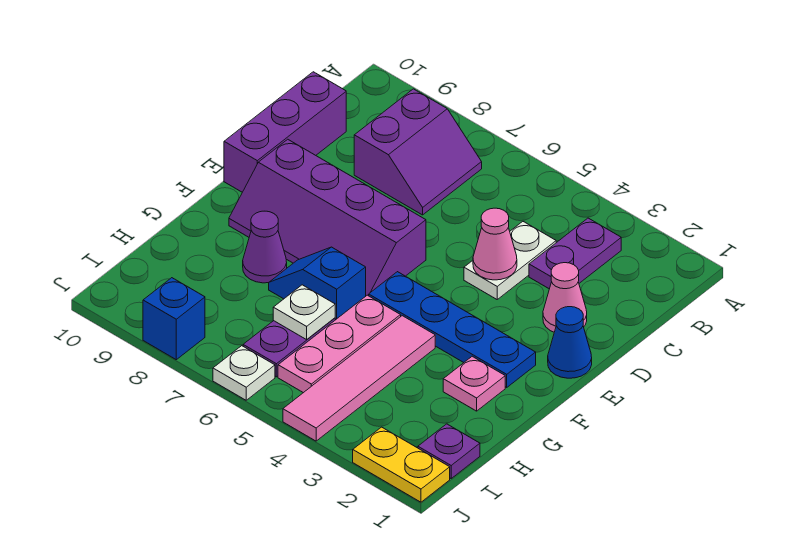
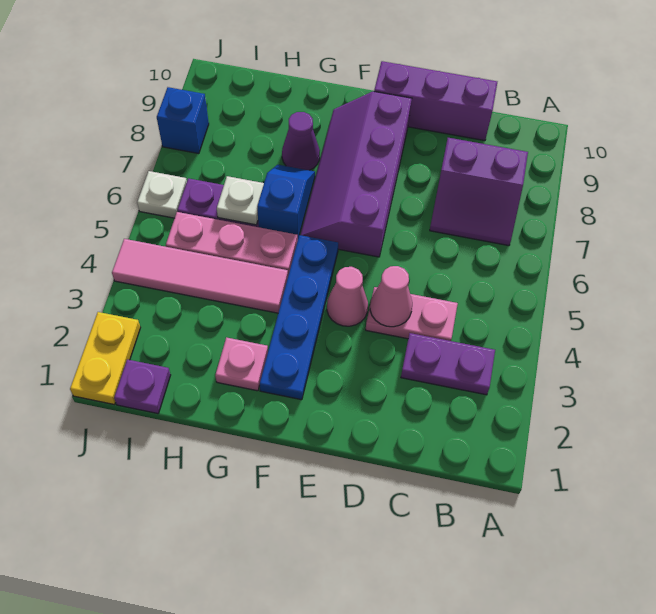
white plate C4:D4 level 1 -> pink plate C4:D4 level 1
pink cone D2 level 1 -> pink cone E4 level 1
blue cone E1 level 1 -> none

